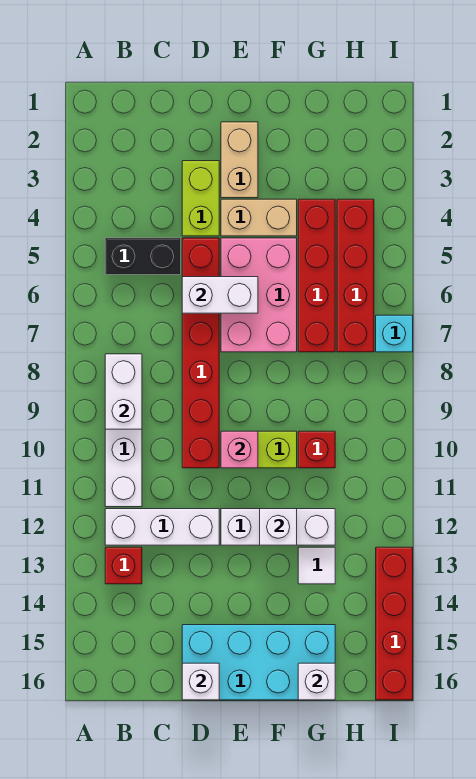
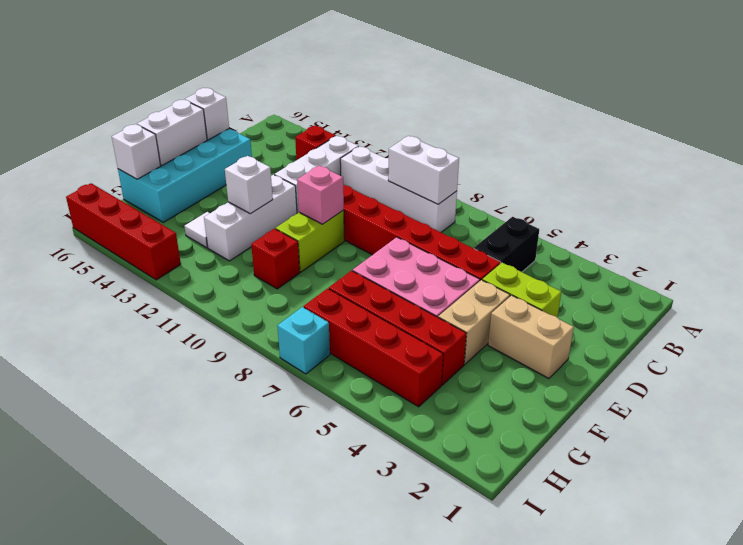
white brick D6:E6 level 2 -> white brick E16:F16 level 2

